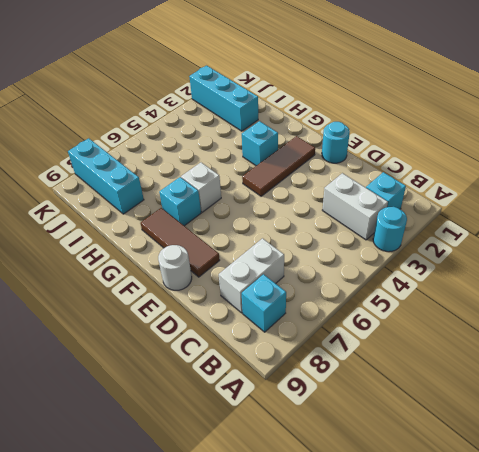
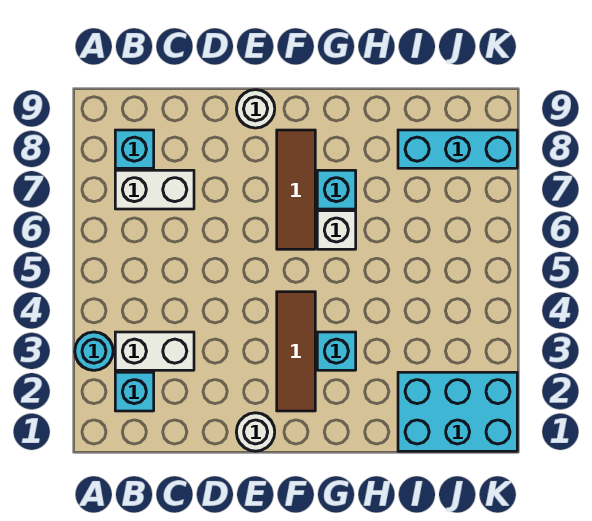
white brick C7:C8 level 1 -> white brick B7:C7 level 1
cyan round brick E1 level 1 -> white round brick E1 level 1
brown tile E8:G8 level 1 -> brown tile F6:F8 level 1
cyan brick I2:K2 level 1 -> cyan brick I1:K2 level 1

